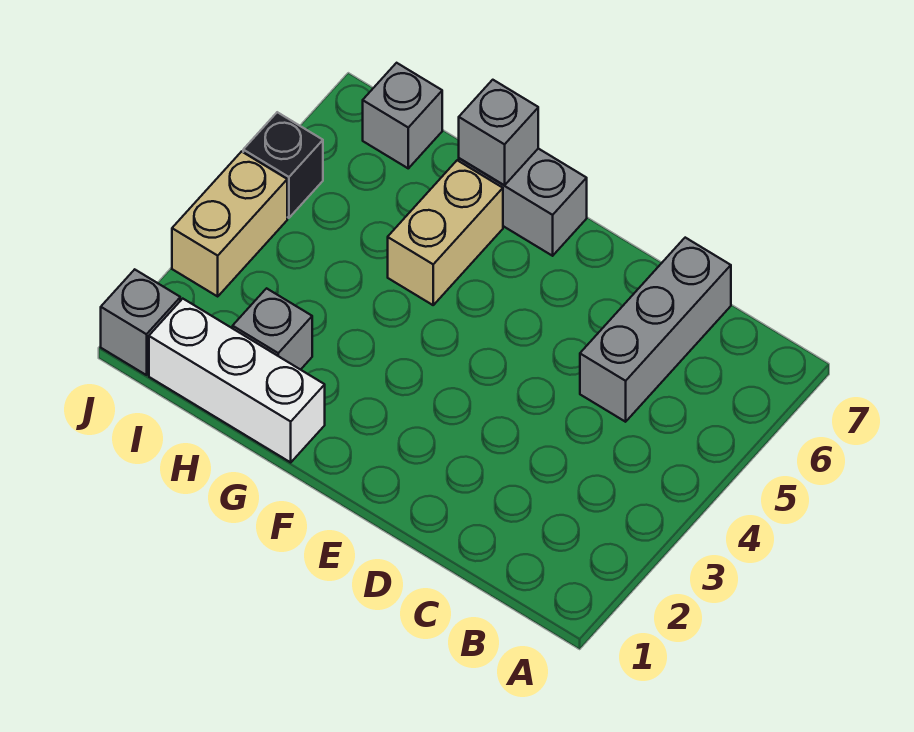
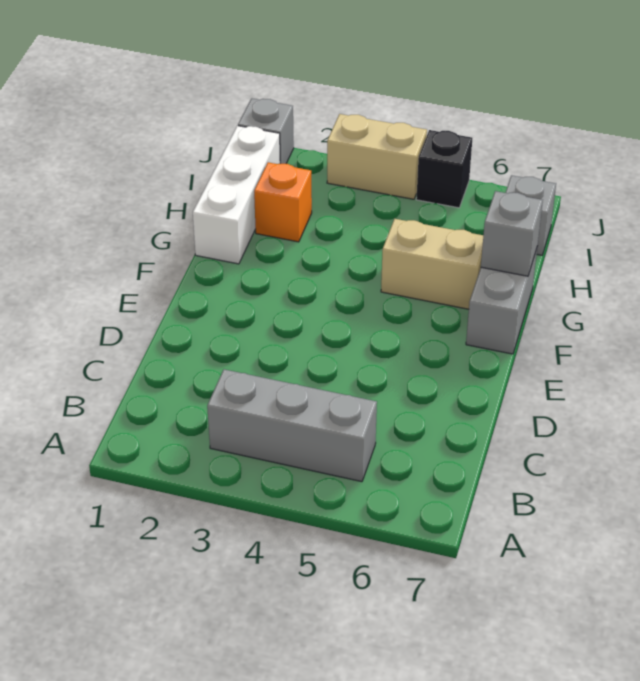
grey brick C5:C7 level 1 -> grey brick B3:B5 level 1
grey brick H2 level 1 -> orange brick H2 level 1

